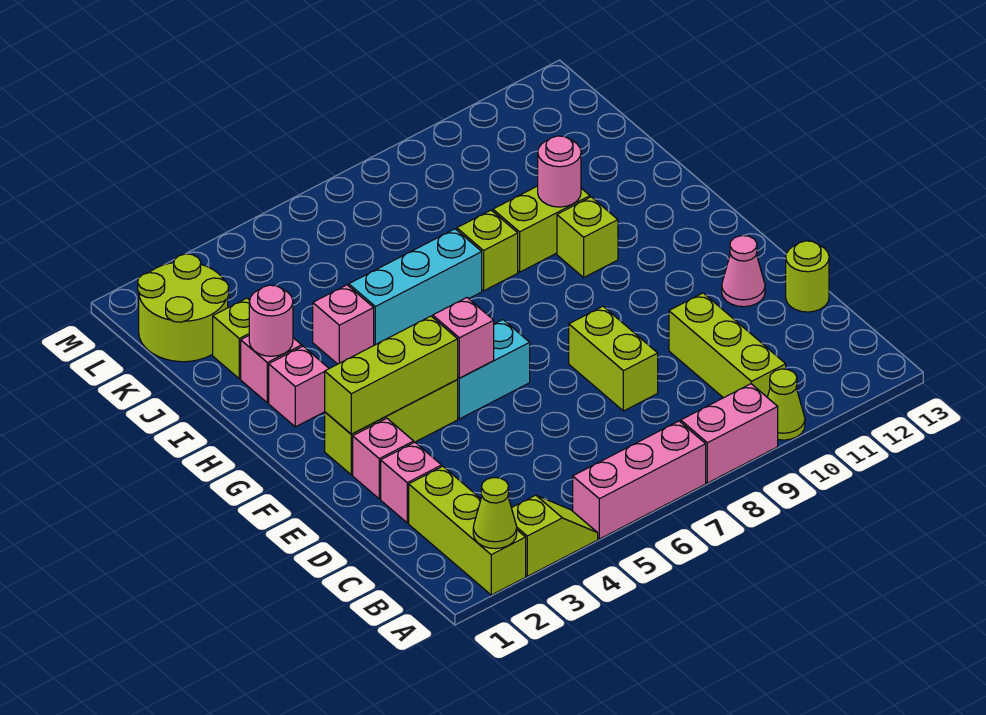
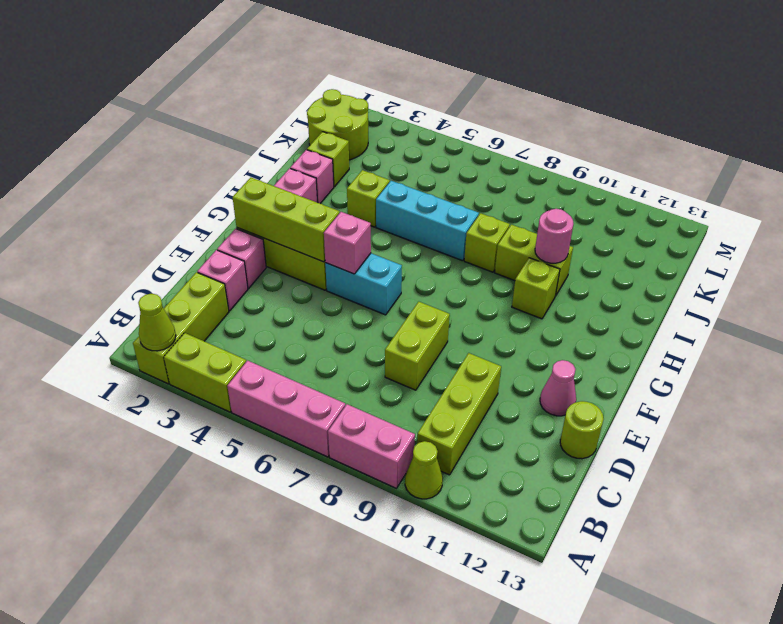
lime slope A3:A4 level 1 top 3 -> lime brick A3:A4 level 1
pink round brick I2 level 2 -> none
pink brick I4 level 1 -> lime brick I4 level 1

